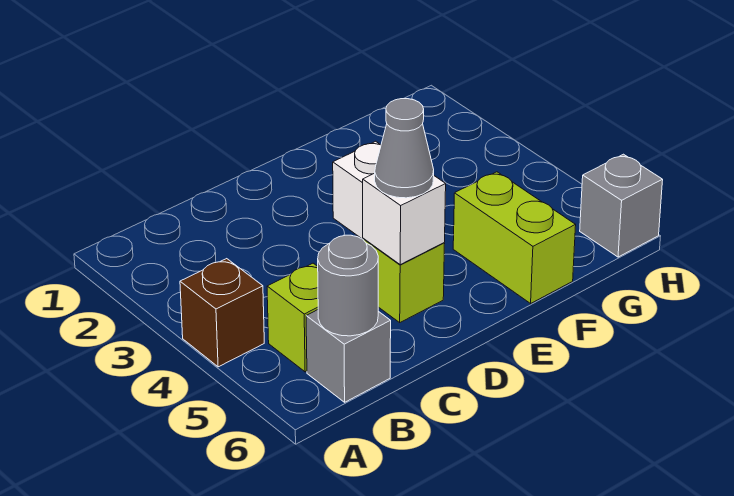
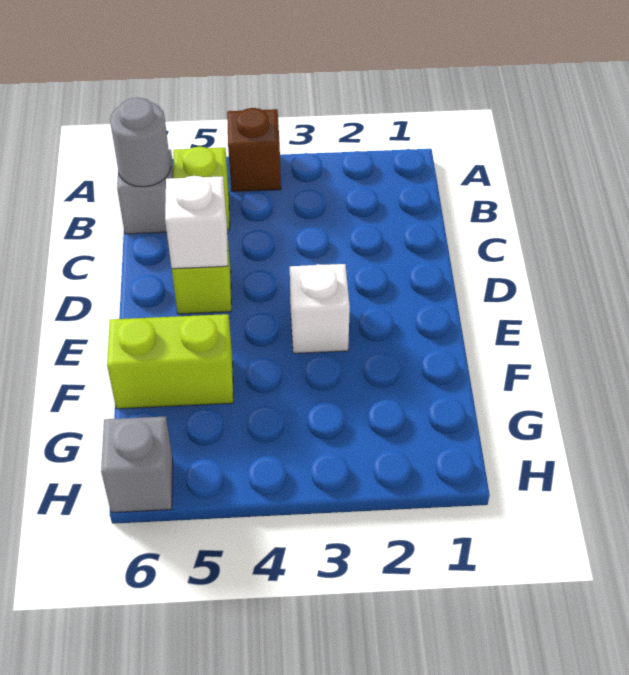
grey cone D5 level 3 -> none

